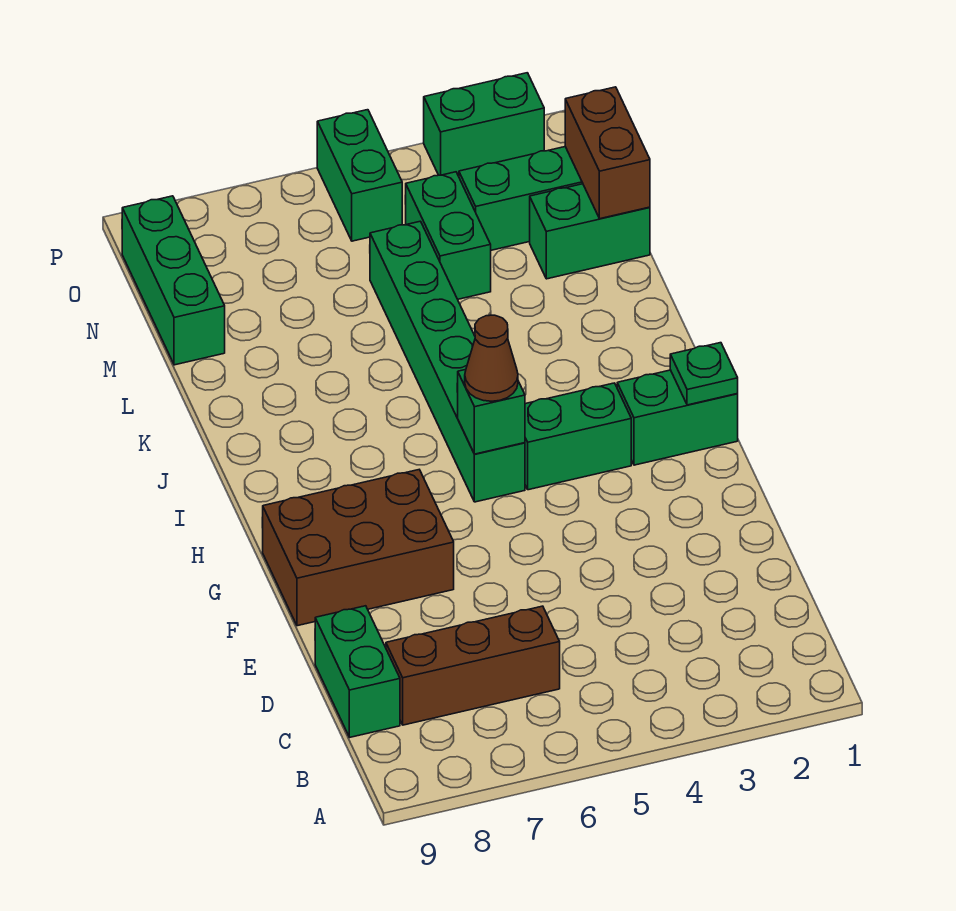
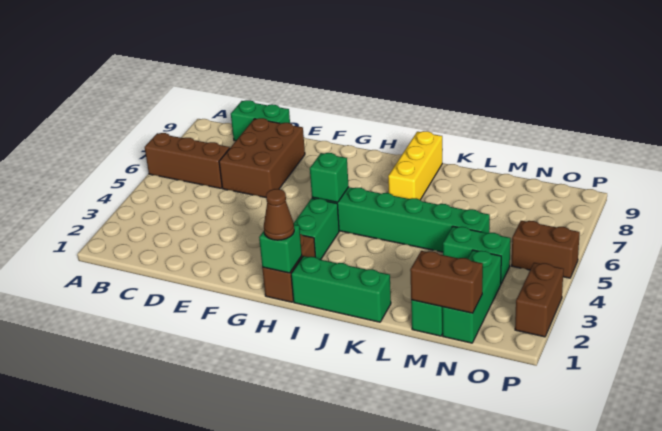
brown brick C6:C8 level 1 -> brown brick A6:C6 level 1
brown brick F7:G9 level 1 -> brown brick D6:E8 level 1
green brick H1:H2 level 1 -> brown brick H1:H2 level 1
green plate H1 level 2 -> green brick H1 level 2
brown cone H5 level 3 -> brown cone H1 level 3
none -> yellow brick J7:J9 level 1
green brick M9:O9 level 1 -> green brick I1:K1 level 1
green brick O5:P5 level 1 -> brown brick O5:P5 level 1
green brick P2:P3 level 1 -> brown brick P2:P3 level 1

